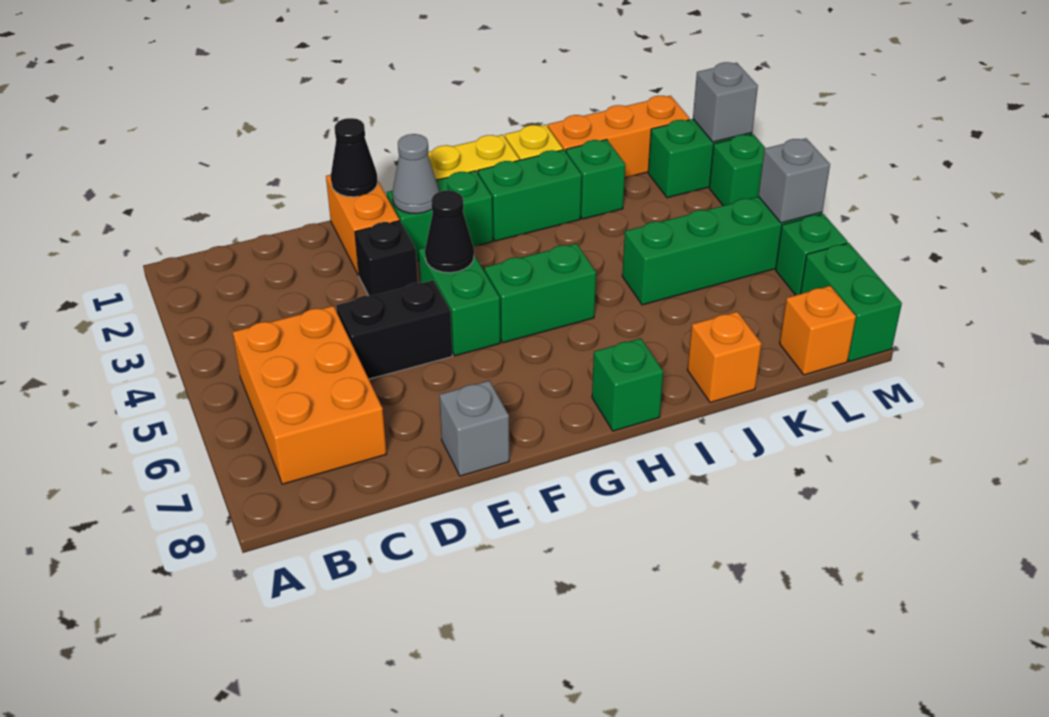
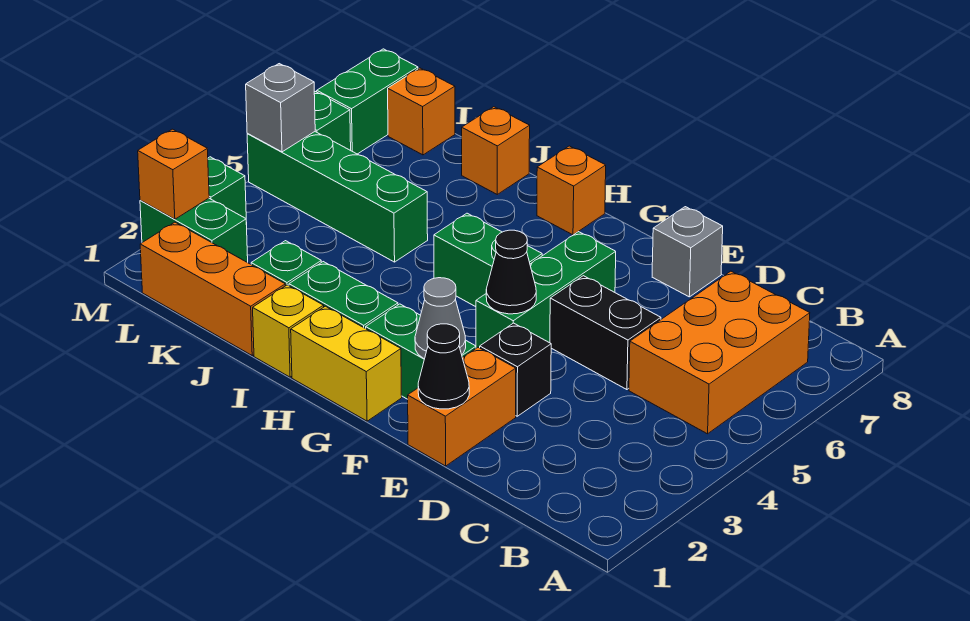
green brick F4:F5 level 1 -> green brick F4:F6 level 1
green brick H8 level 1 -> orange brick H8 level 1
grey brick M2 level 2 -> orange brick M2 level 2

